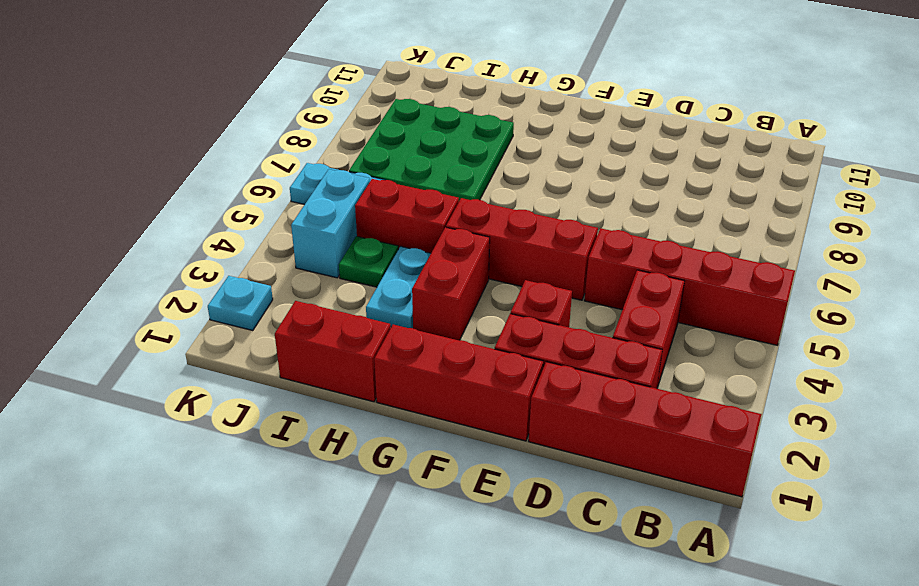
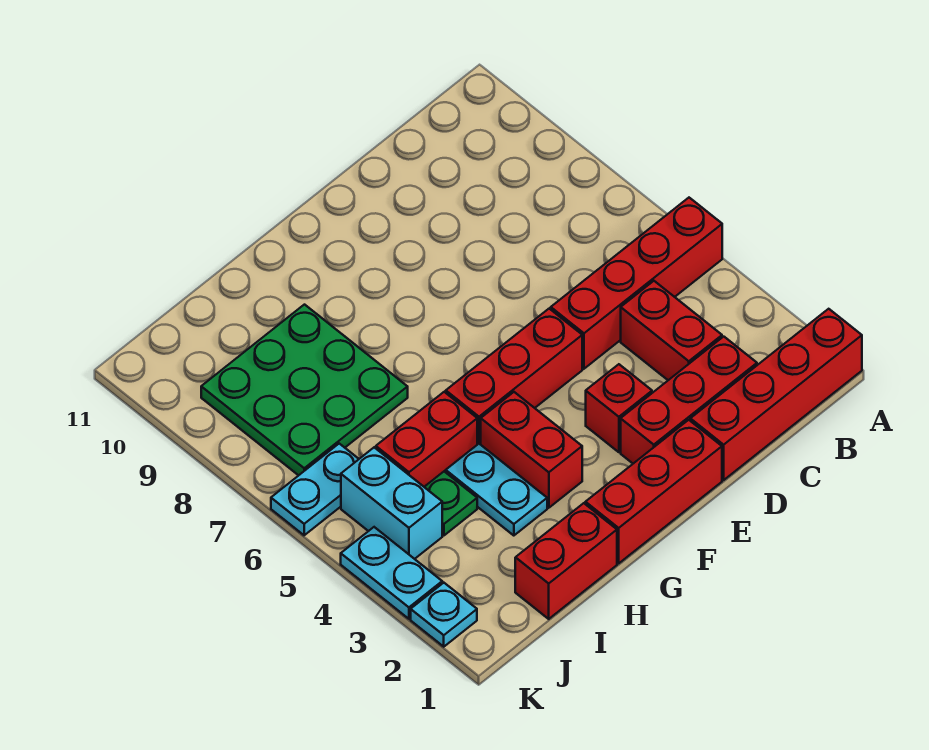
none -> cyan plate K3:K4 level 1

